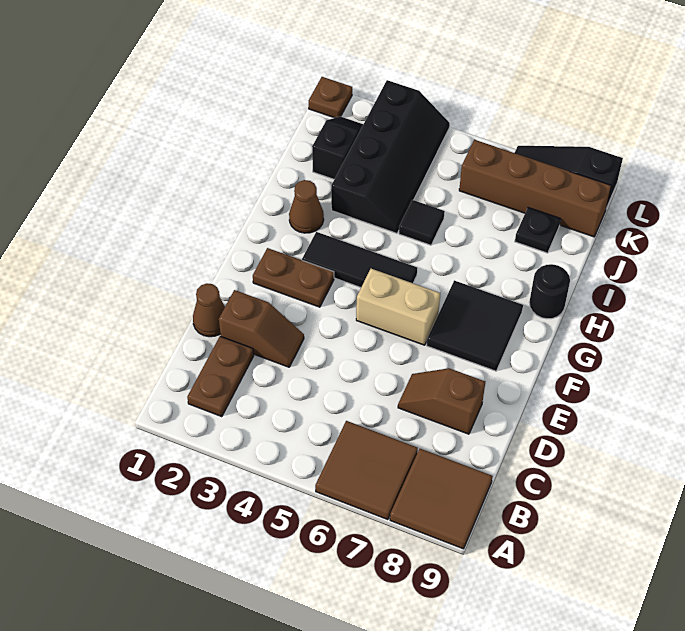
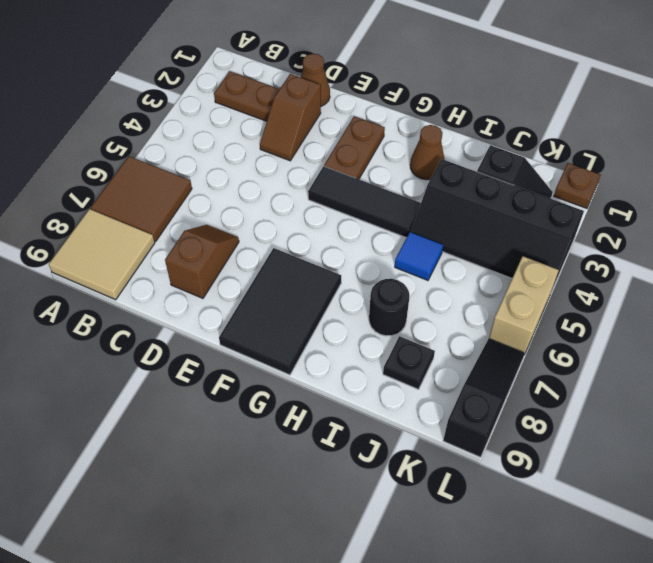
brown tile A8:B9 level 1 -> tan tile A8:B9 level 1
tan brick F5:F6 level 1 -> tan brick L5:L6 level 1
black tile F7:G8 level 1 -> black tile F7:G9 level 1
black tile G3:G5 level 1 -> black tile F4:H4 level 1
black round brick H9 level 1 -> black round brick I7 level 1
black tile I5 level 1 -> blue tile I5 level 1
brown brick K6:K9 level 1 -> none

